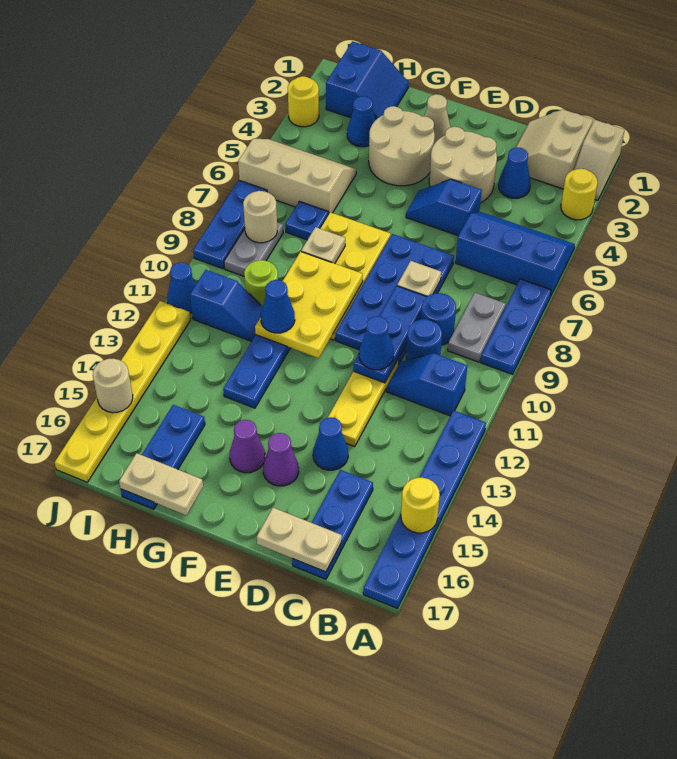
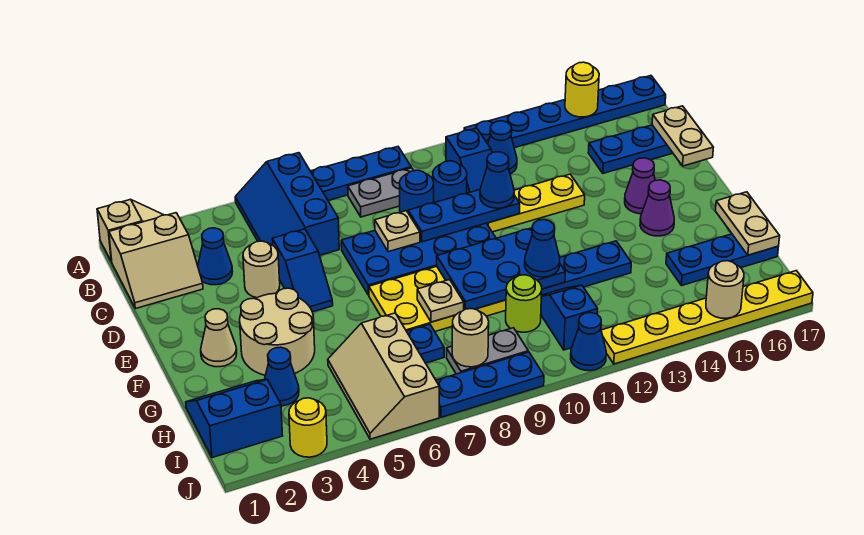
yellow round brick A3 level 1 -> none
tan round brick D3:E4 level 1 -> tan round brick D4 level 1
blue cone D14 level 1 -> blue cone B12 level 1
yellow plate F9:G11 level 2 -> blue plate F9:G11 level 2

